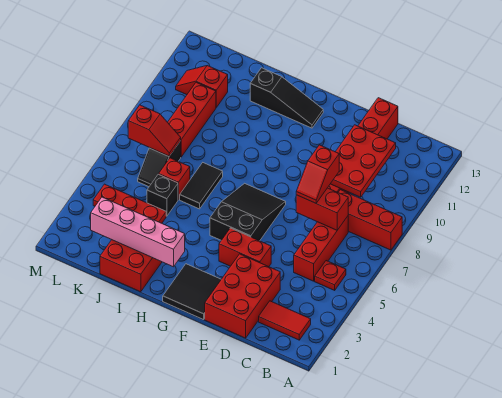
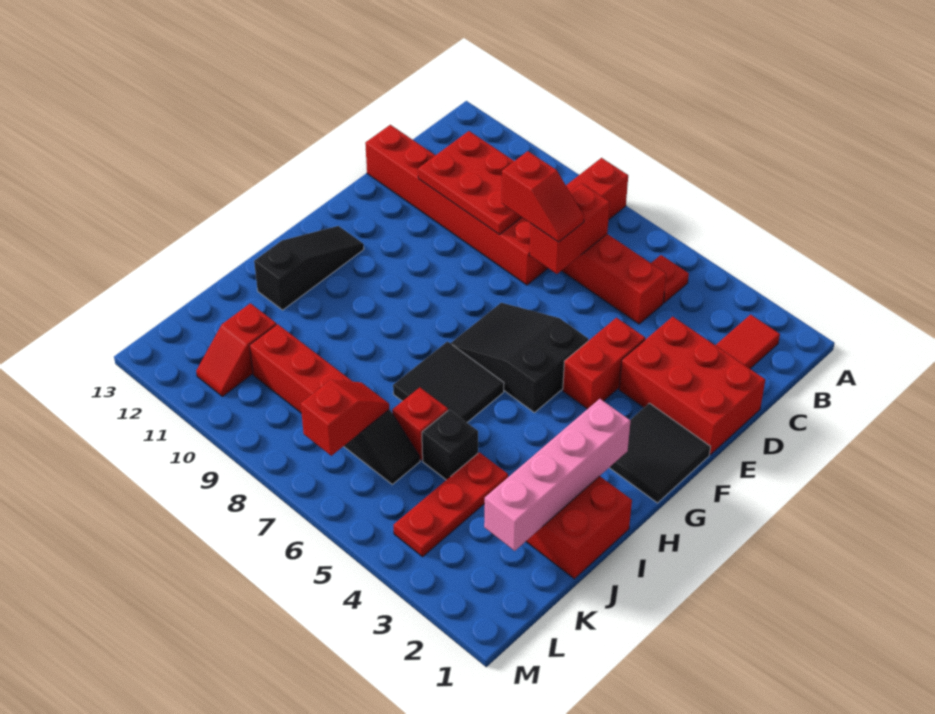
black tile I6:I7 level 1 -> black tile H6:I7 level 1

